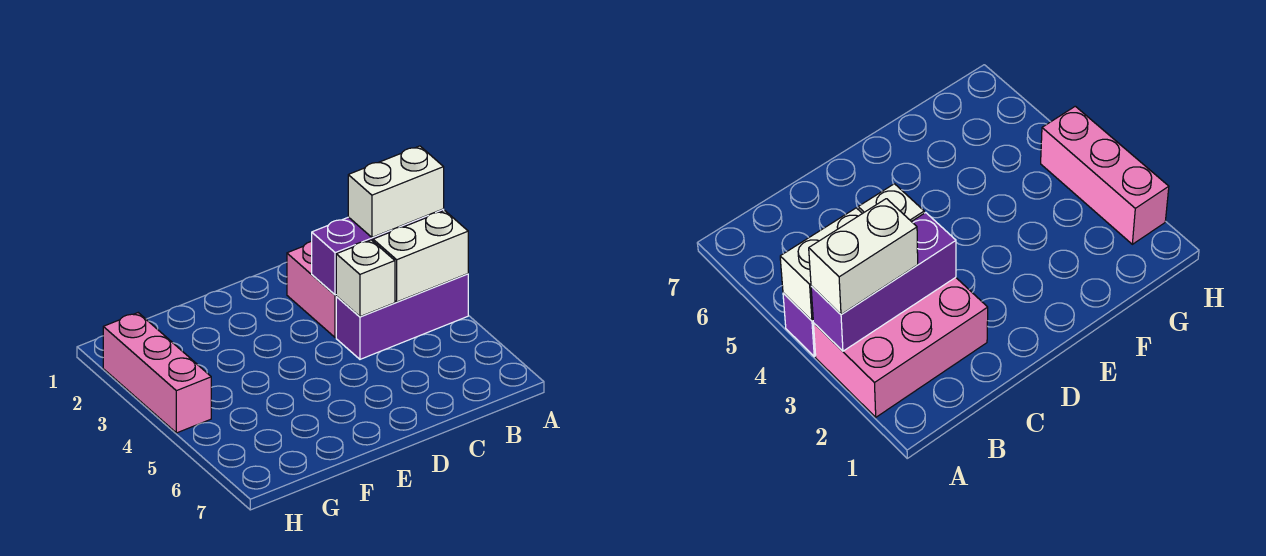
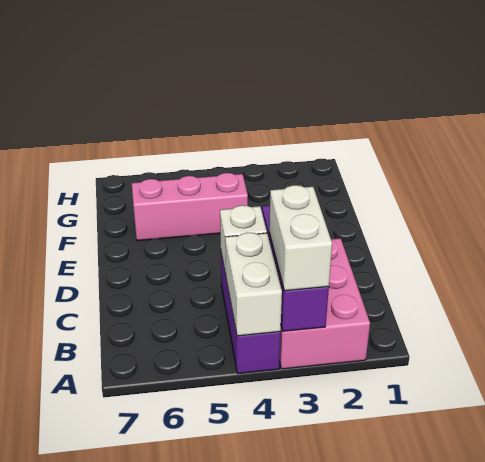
pink brick H2:H4 level 1 -> pink brick F4:F6 level 1

